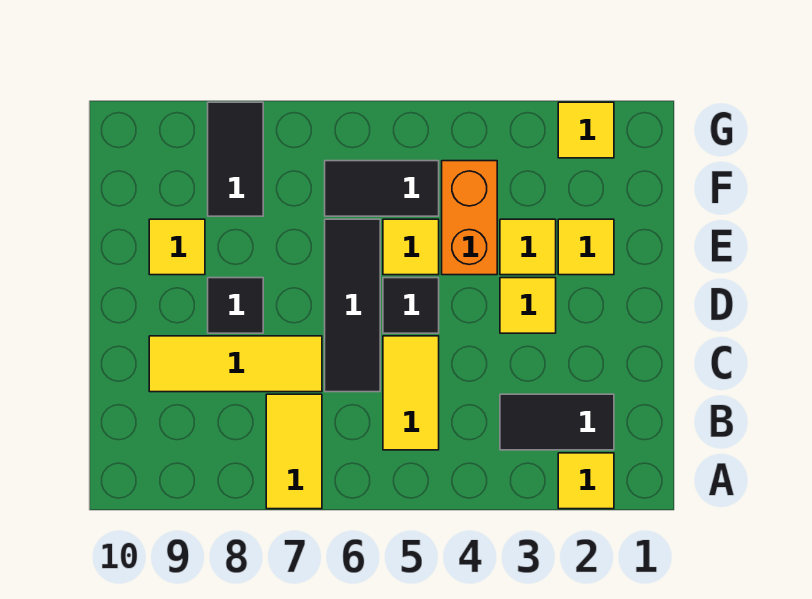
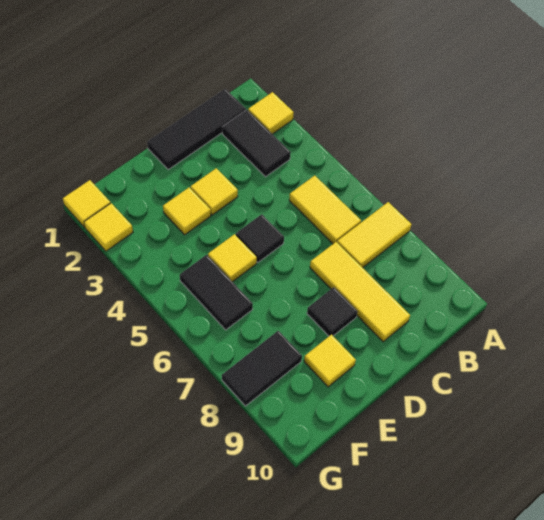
yellow tile B5:C5 level 1 -> yellow tile B5:B6 level 1
black tile C6:E6 level 1 -> black tile B1:D1 level 1
yellow tile E2 level 1 -> yellow tile G1 level 1
orange brick E4:F4 level 1 -> none

